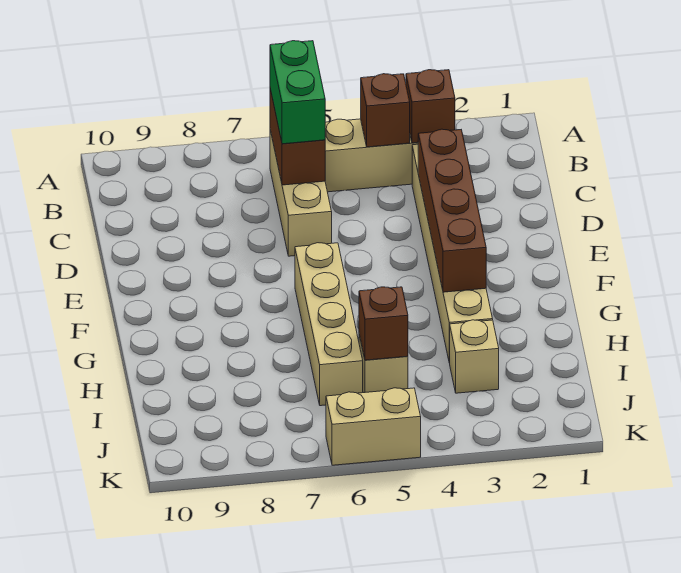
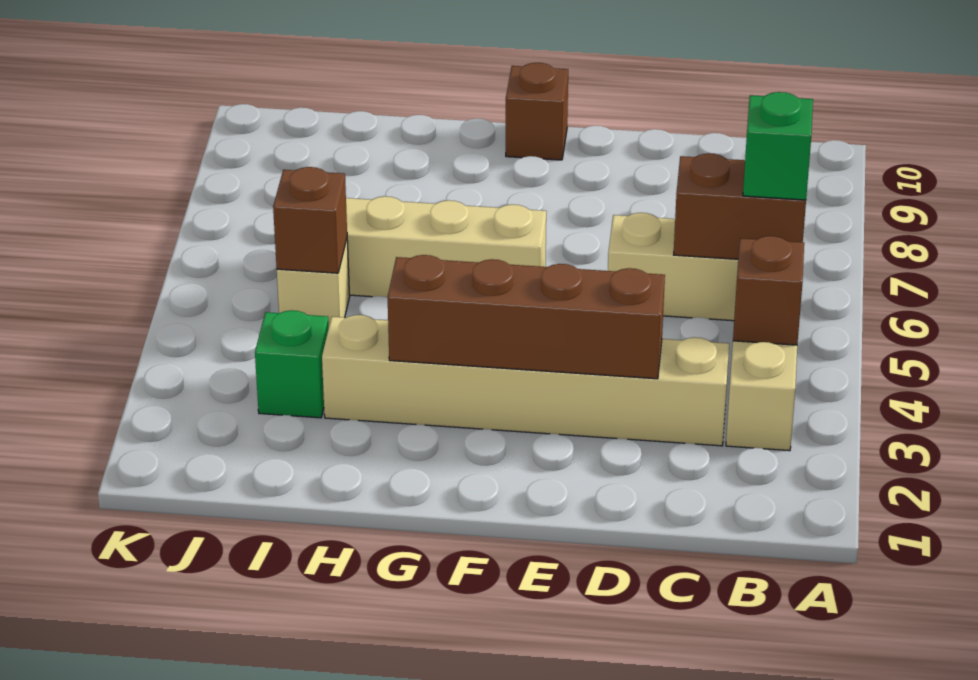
brown brick B3 level 2 -> brown brick F10 level 1
green brick B6:C6 level 3 -> green brick B6 level 3
tan brick I3 level 1 -> green brick I3 level 1
tan brick K5:K6 level 1 -> none

